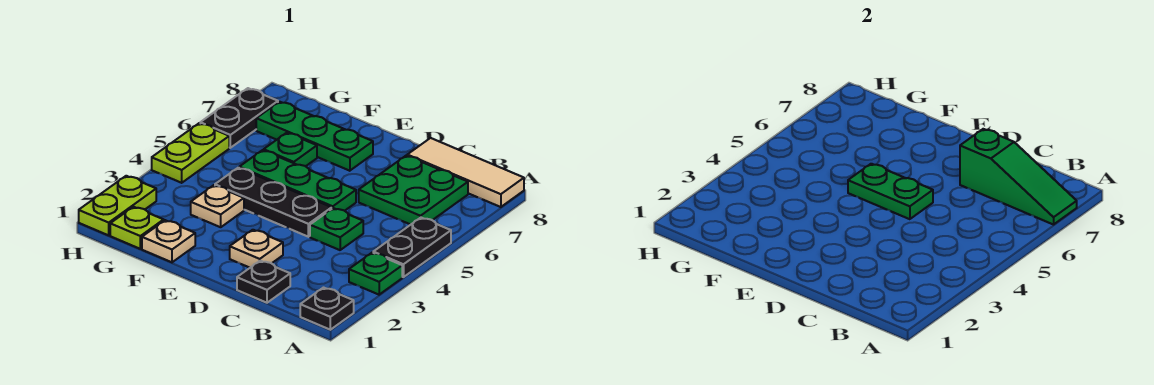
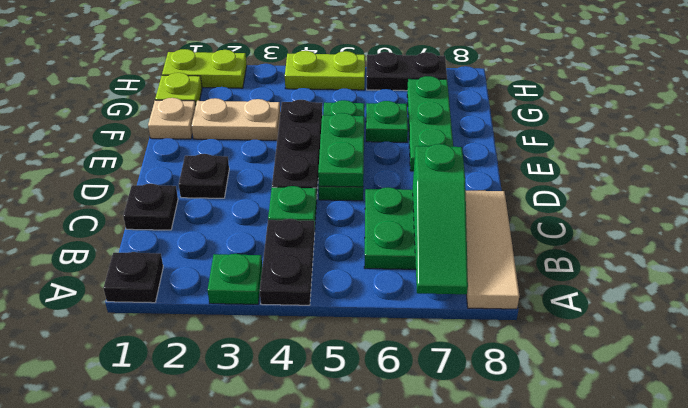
black plate A4:A5 level 1 -> black plate A4:B4 level 1
tan plate D2 level 1 -> black plate D2 level 1
tan plate F3 level 1 -> tan plate F2:F3 level 1

